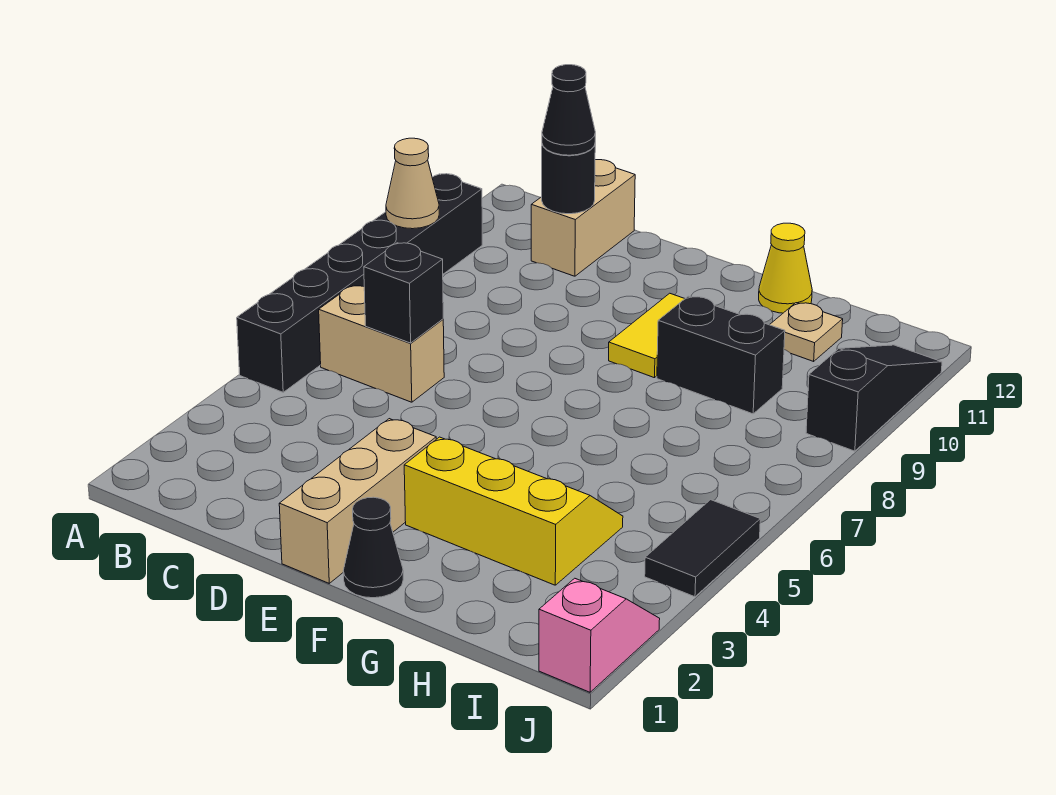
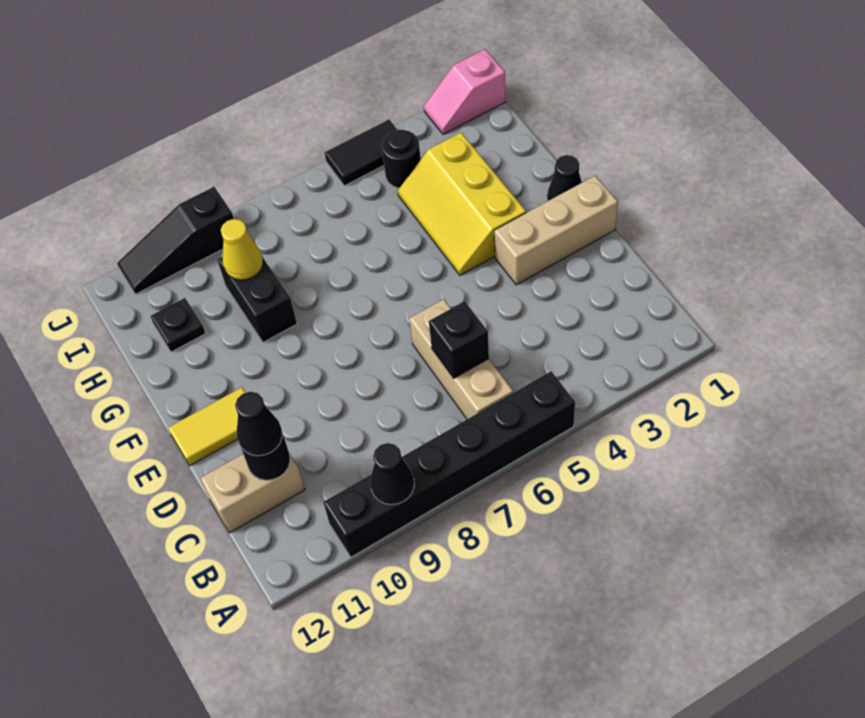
tan cone A9 level 2 -> black cone A9 level 2
tan brick B6:C6 level 1 -> tan brick B6:D6 level 1
yellow tile F9:F10 level 1 -> yellow tile E11:E12 level 1
yellow cone G12 level 1 -> yellow cone H9 level 2
tan plate H11 level 1 -> black plate H11 level 1
none -> black round brick I4 level 1

